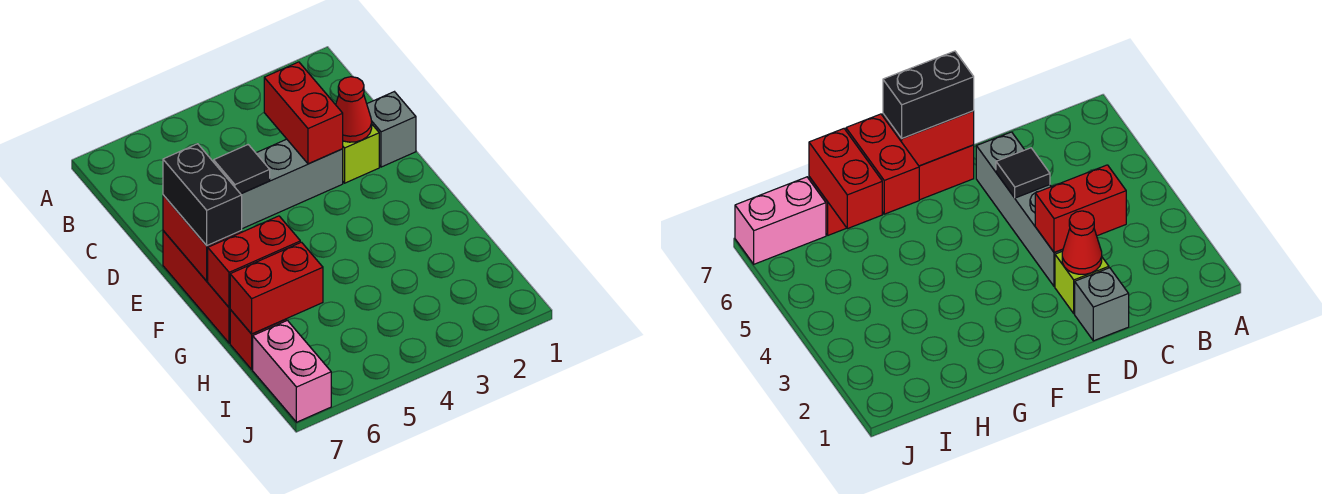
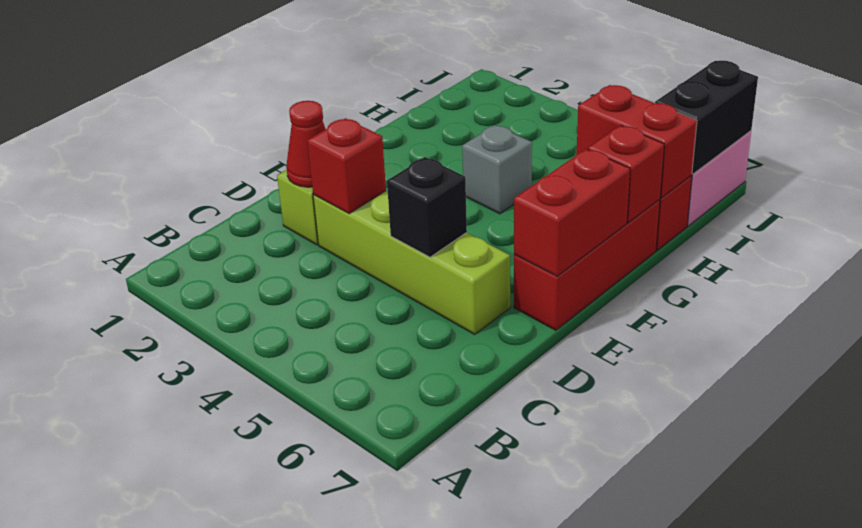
red brick C3:D3 level 2 -> red brick D3 level 2
grey brick D1 level 1 -> grey brick G4 level 1
grey brick D3:D6 level 1 -> lime brick D3:D6 level 1
black tile D5 level 2 -> black brick D5 level 2
black brick E7:F7 level 3 -> black brick I7:J7 level 2
red brick G6:G7 level 2 -> red brick G7 level 2

